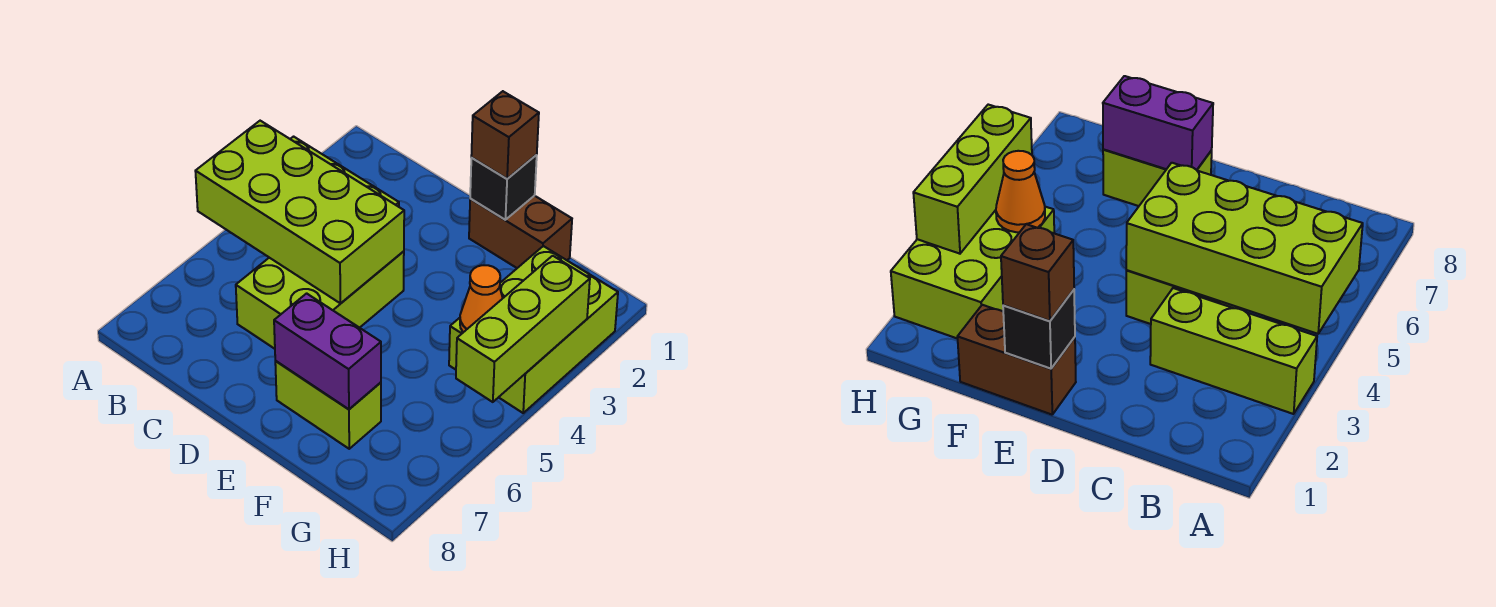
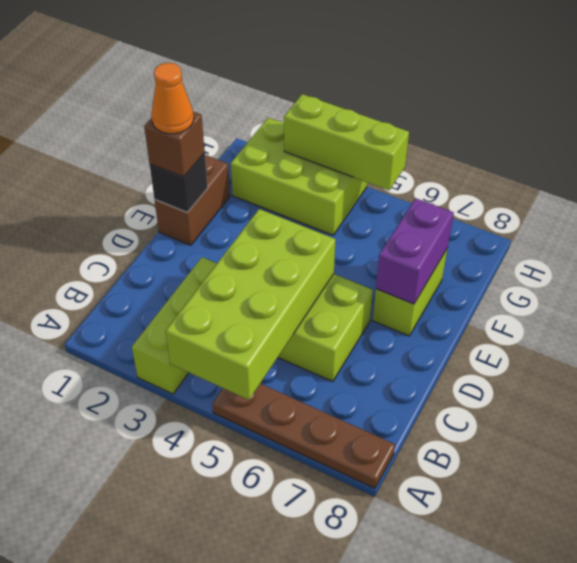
none -> brown plate A5:A8 level 1
orange cone G4 level 2 -> orange cone E1 level 4

